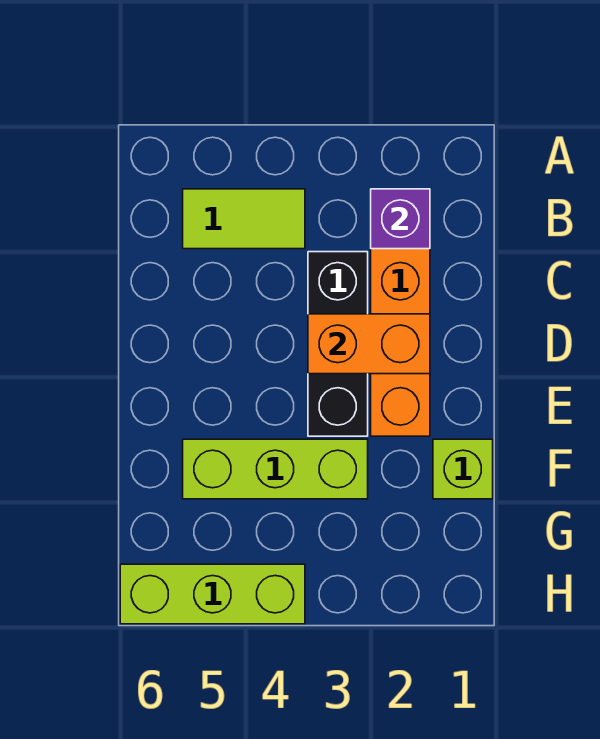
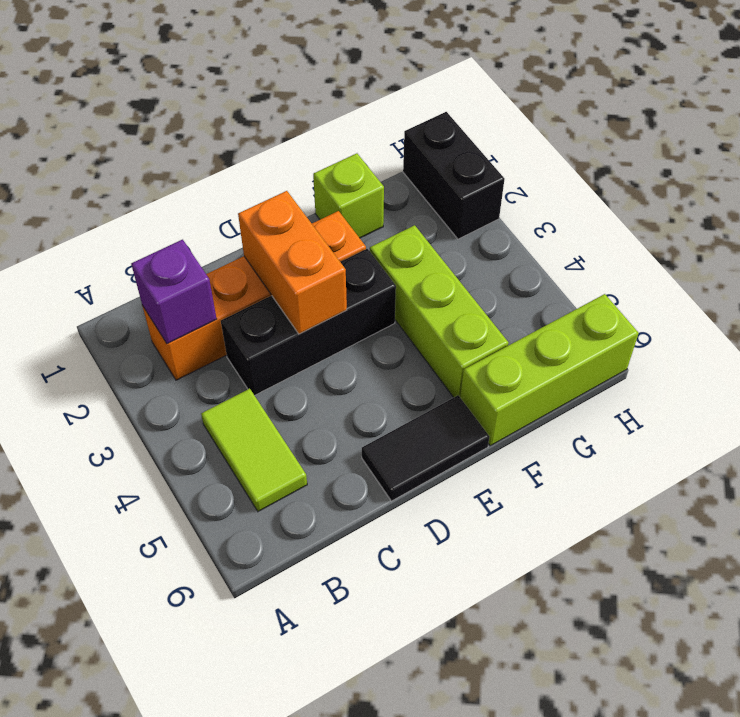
none -> black tile D6:E6 level 1
none -> black brick H1:H2 level 1
lime brick H4:H6 level 1 -> lime brick F6:H6 level 1

